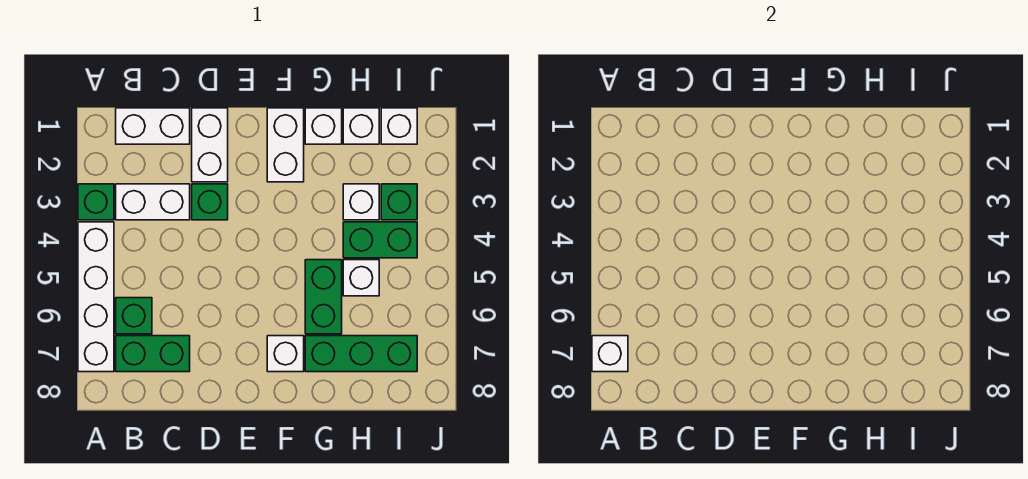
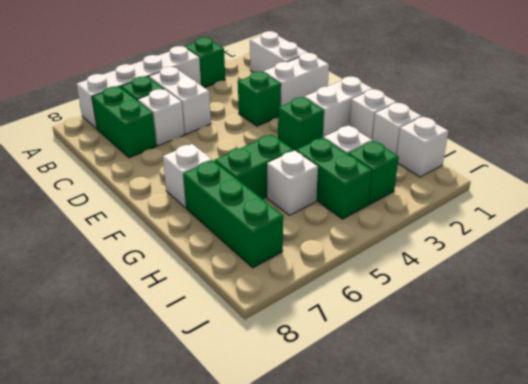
white brick A7 level 2 -> white brick C6 level 1
white brick B3:C3 level 1 -> white brick B5:C5 level 1
none -> green brick F3 level 1

